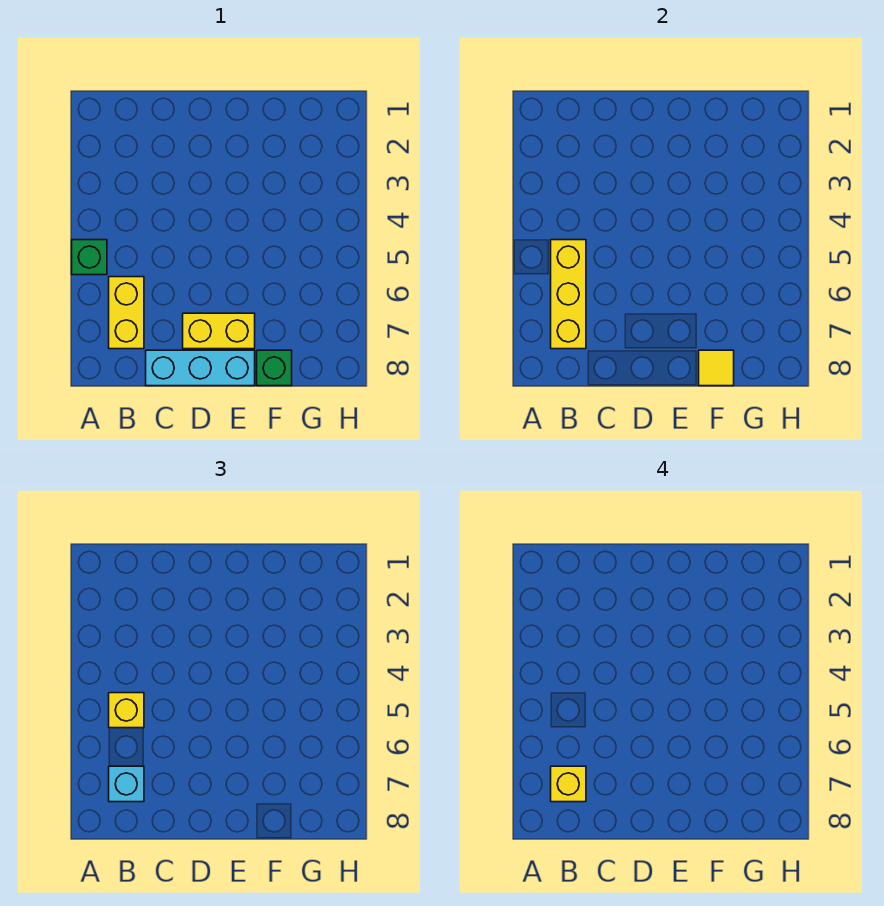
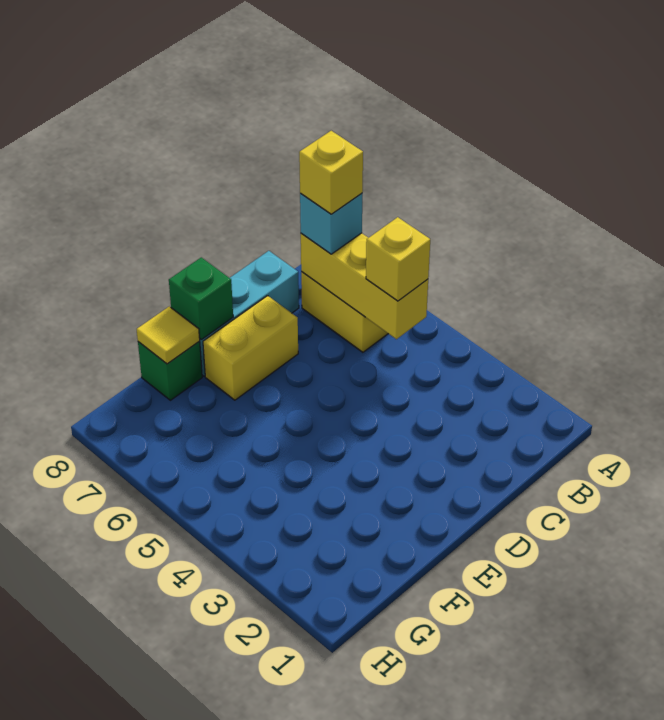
green brick A5 level 1 -> green brick E8 level 2

